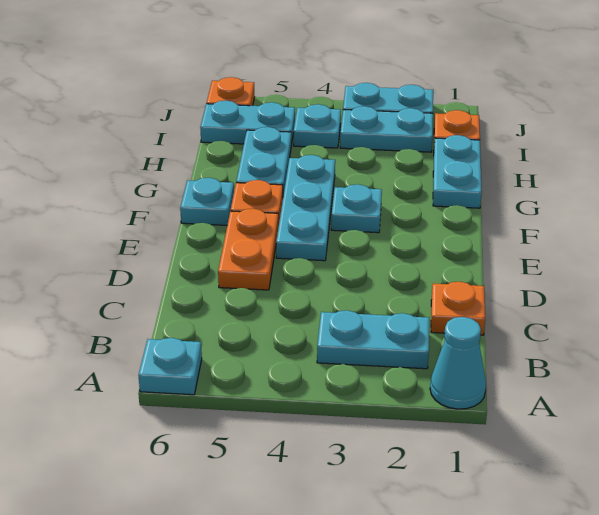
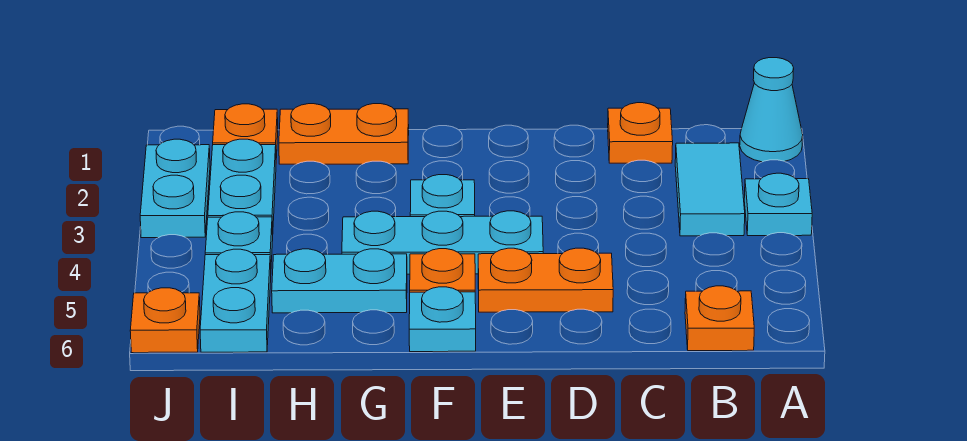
cyan plate A6 level 1 -> cyan plate A3 level 1
cyan plate B2:B3 level 1 -> cyan tile B2:B3 level 1
none -> orange plate B6 level 1
cyan plate G1:H1 level 1 -> orange plate G1:H1 level 1

